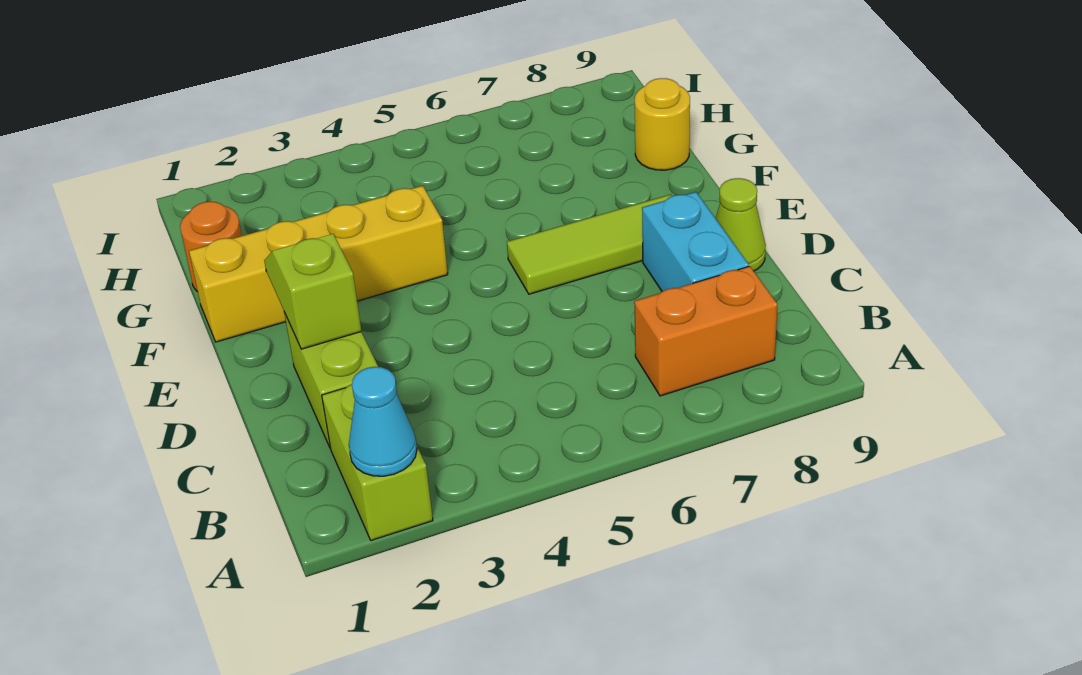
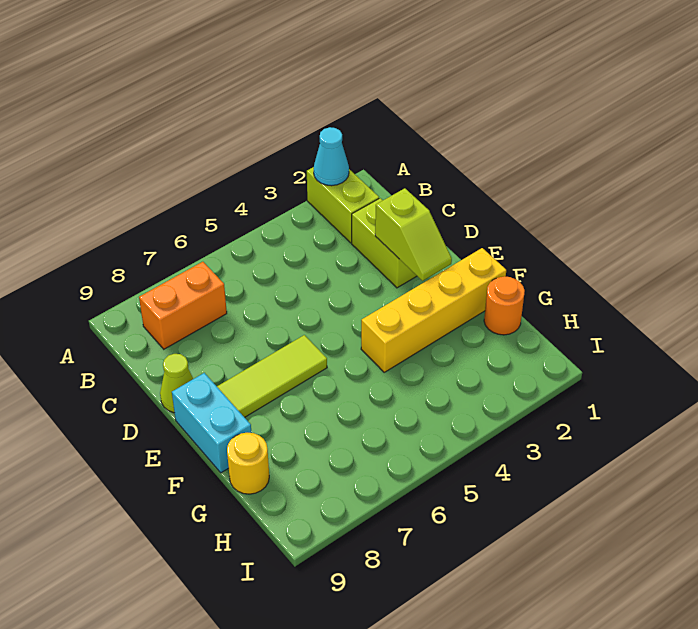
cyan brick C8:D8 level 1 -> cyan brick E9:F9 level 1

